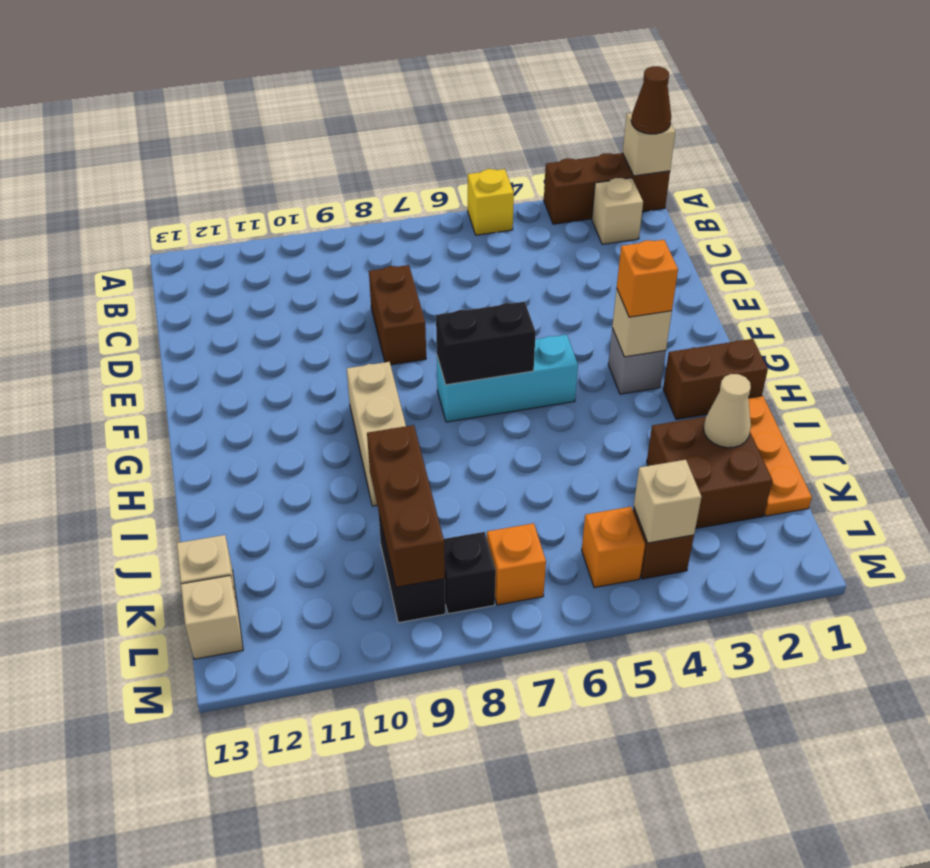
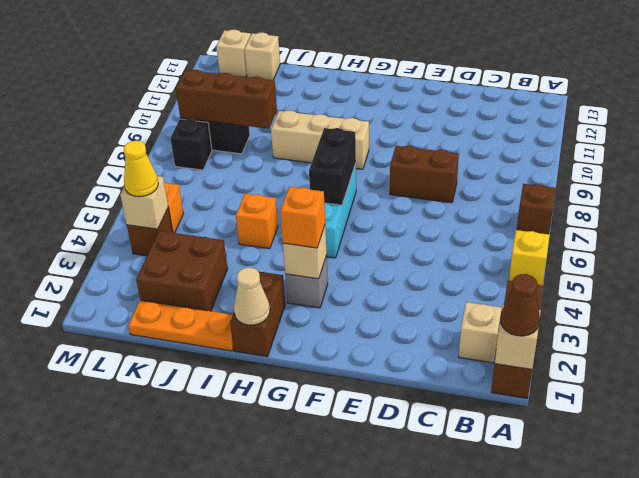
none -> brown brick A7 level 1
tan cone J2 level 2 -> tan cone H1 level 2
none -> yellow cone L4 level 3
orange brick L7 level 1 -> orange brick I5 level 1

